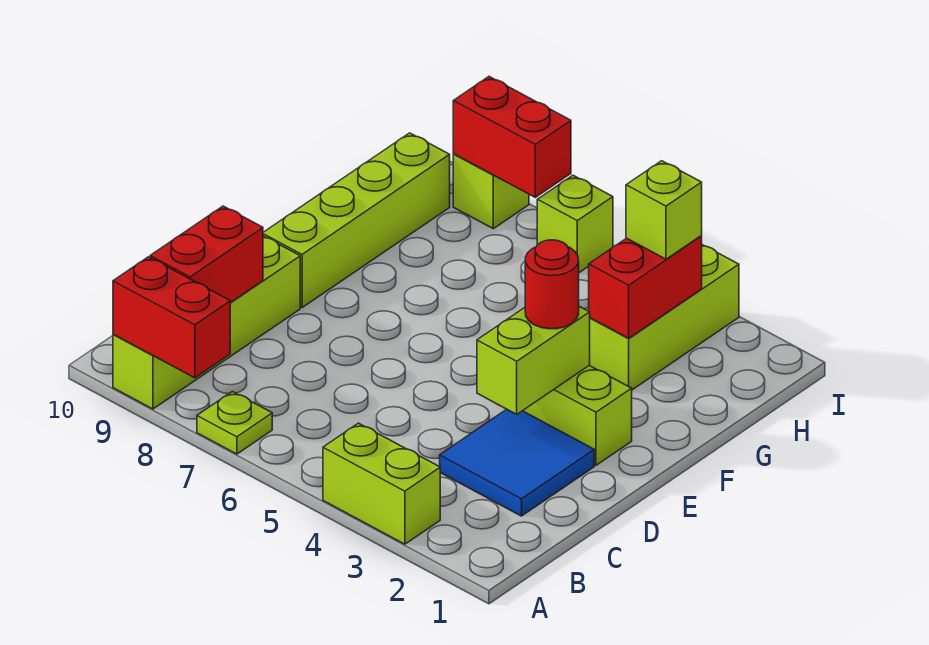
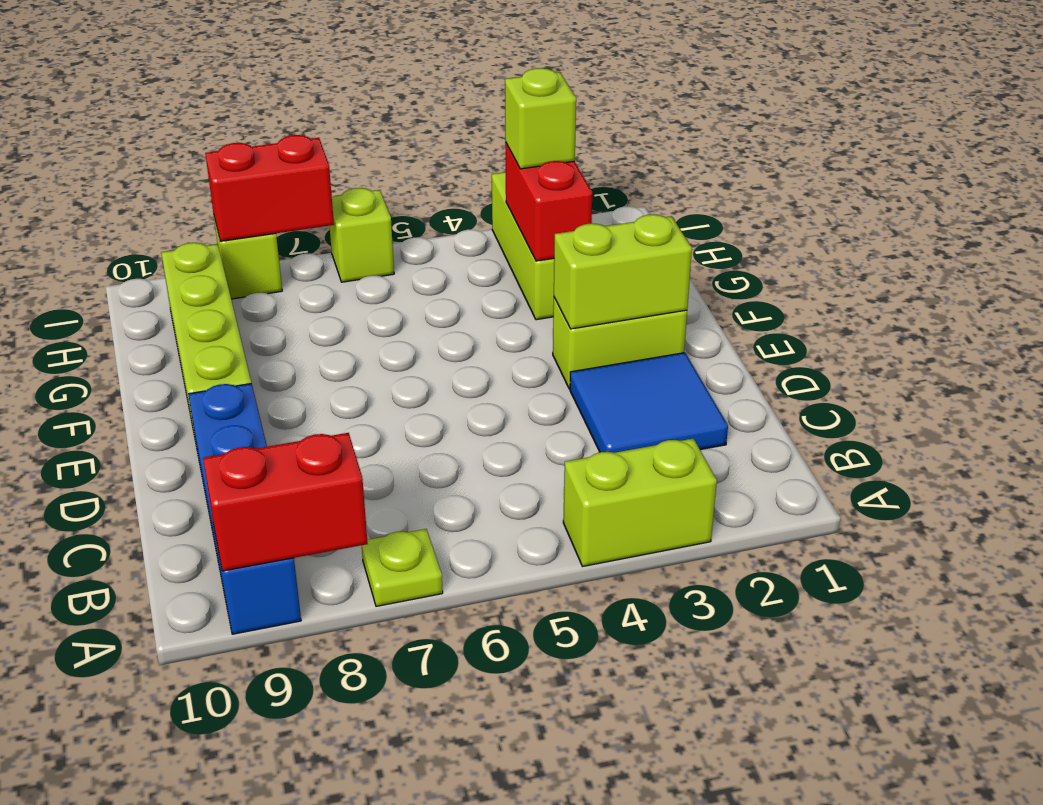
lime brick A9:D9 level 1 -> blue brick A9:D9 level 1
red brick B9:C9 level 2 -> none
lime brick D3:E3 level 2 -> lime brick E2:E3 level 2
red round brick E3 level 3 -> none

